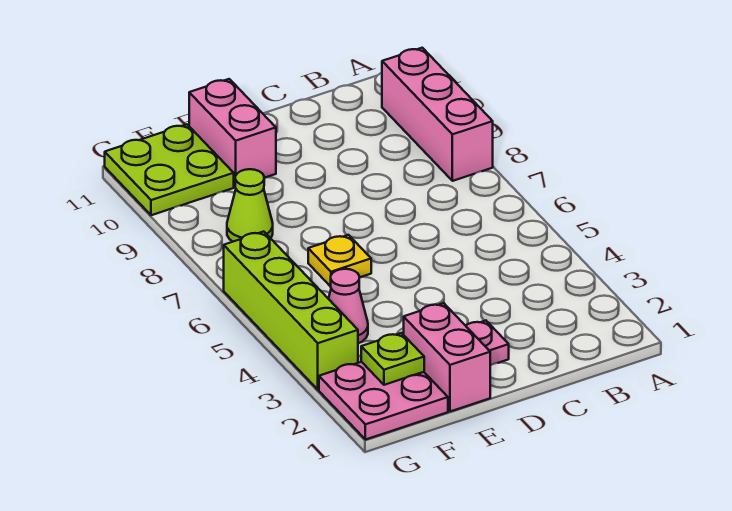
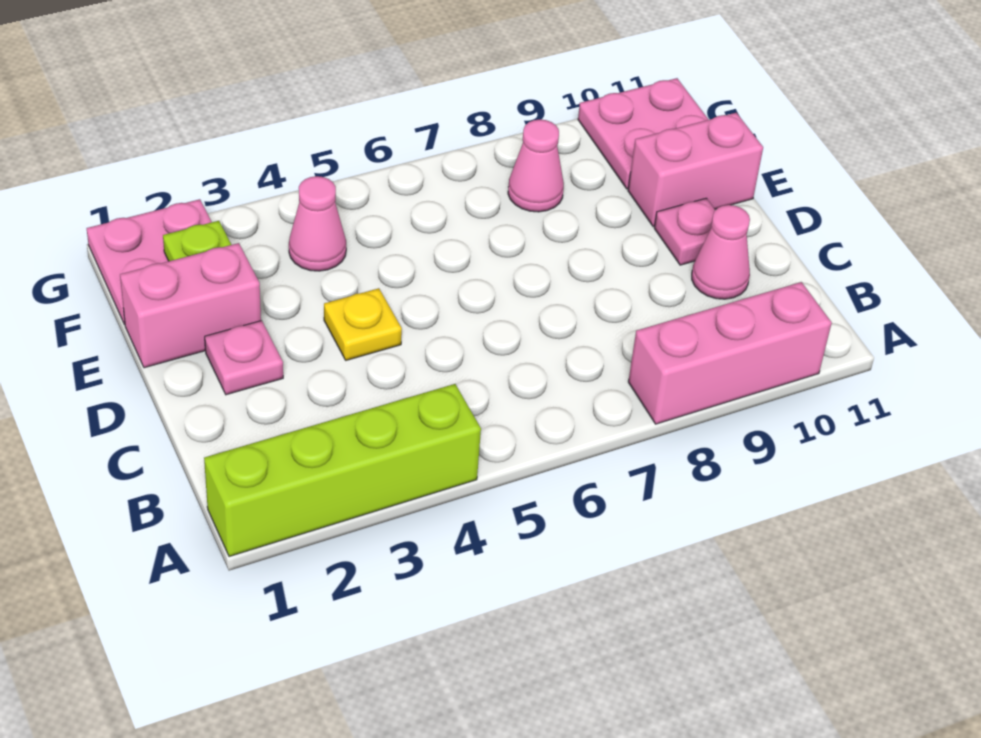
none -> pink cone C10 level 1
none -> pink plate D10 level 1
yellow plate E6 level 1 -> yellow plate D4 level 1
lime cone F8 level 1 -> pink cone F8 level 1
lime plate F10:G11 level 1 -> pink plate F10:G11 level 1
lime brick G3:G6 level 1 -> lime brick A1:A4 level 1

